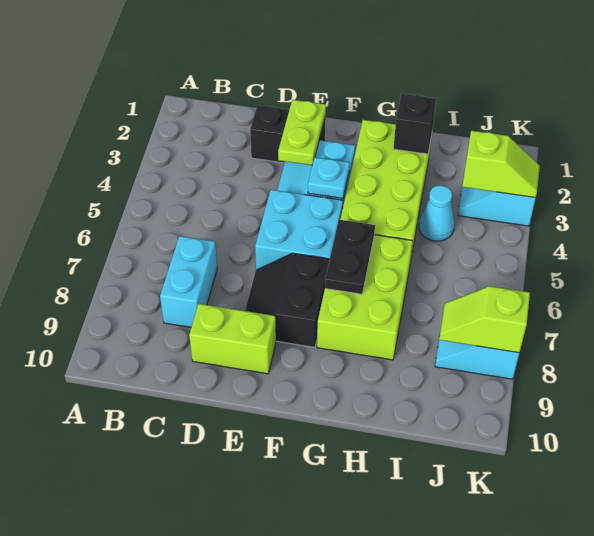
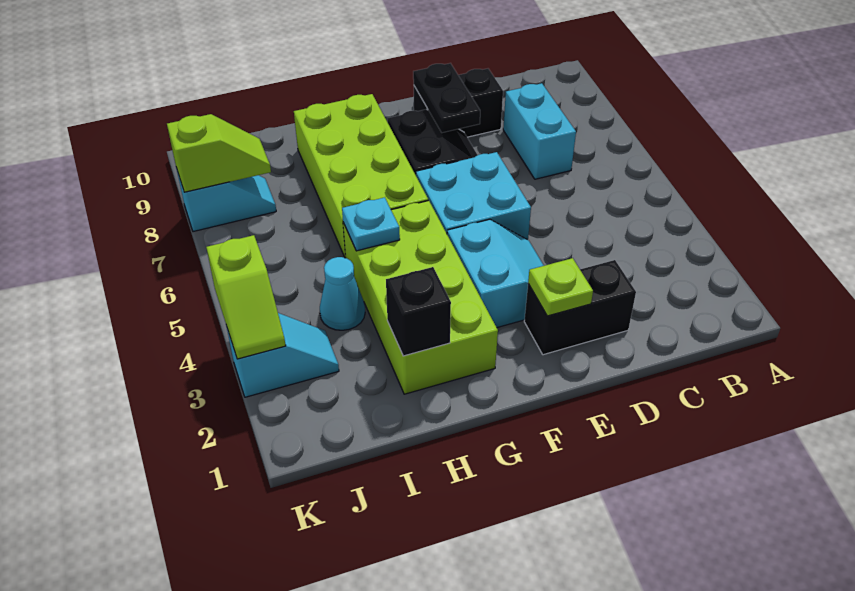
lime brick D9:E9 level 1 -> black brick D9:E9 level 1
lime plate E2:E3 level 2 -> lime plate E2 level 2
cyan plate F4 level 2 -> cyan plate H5 level 2
lime brick G6:H8 level 1 -> lime brick G6:H9 level 1
black plate G6:G7 level 2 -> black plate E8:E9 level 2
lime slope J3:K3 level 2 top J -> lime slope K3:K4 level 2 top 4

